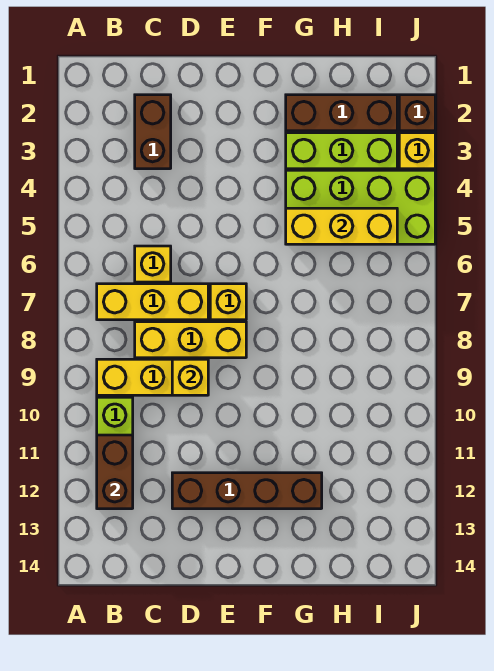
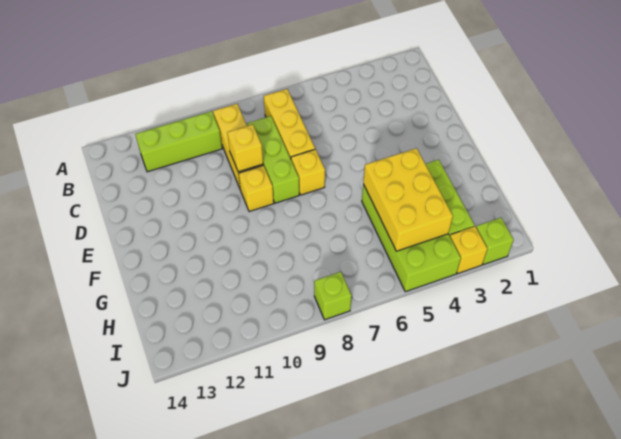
brown brick B11:B12 level 2 -> none
brown brick C2:C3 level 1 -> none
yellow brick C6 level 1 -> yellow brick E9 level 1
yellow brick C8:E8 level 1 -> lime brick C8:E8 level 1
brown brick D12:G12 level 1 -> none
brown brick G2:I2 level 1 -> none
yellow brick G5:I5 level 2 -> yellow brick G4:I5 level 2
brown brick J2 level 1 -> lime brick J2 level 1
none -> lime brick J8 level 1

